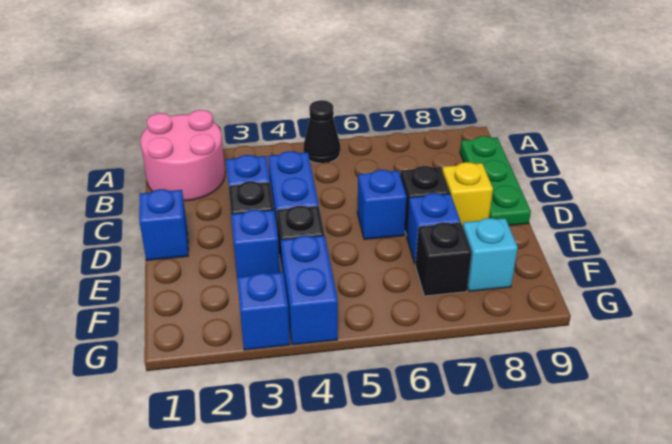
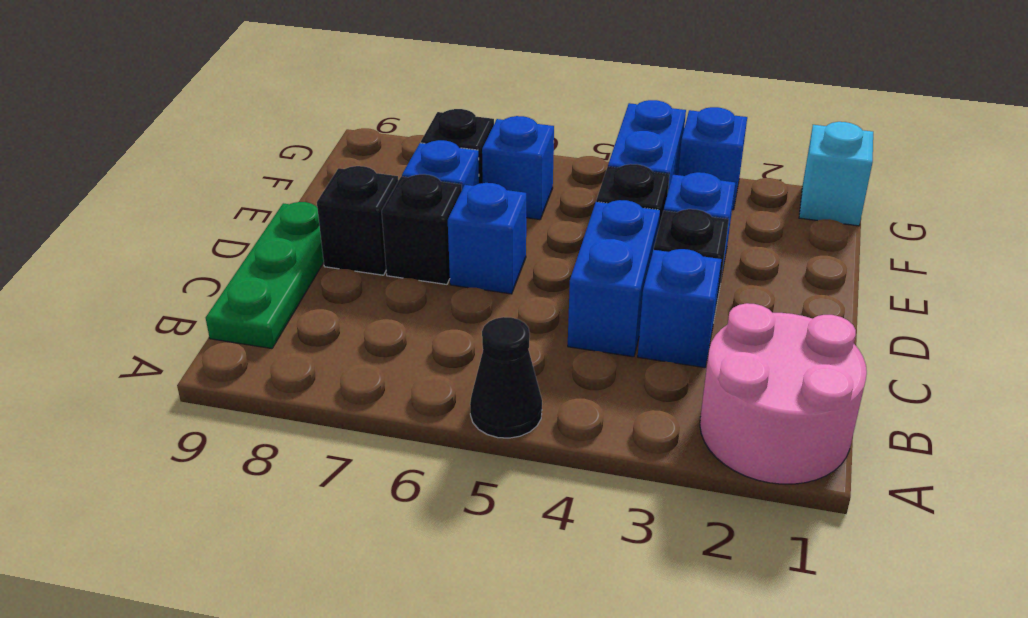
blue brick D1 level 1 -> blue brick F6 level 1
yellow brick D8 level 1 -> black brick D8 level 1
cyan brick F8 level 1 -> cyan brick G1 level 1

